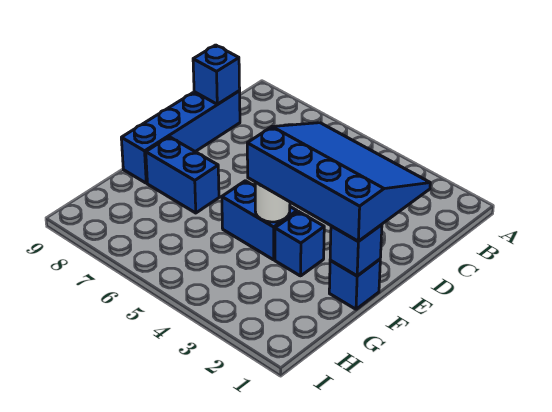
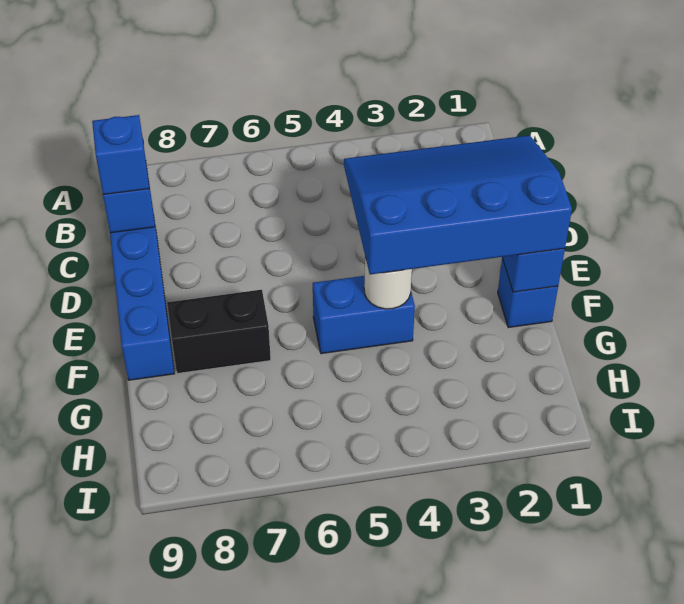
blue brick F3 level 1 -> blue brick C9 level 3
blue brick F7:F8 level 1 -> black brick F7:F8 level 1

